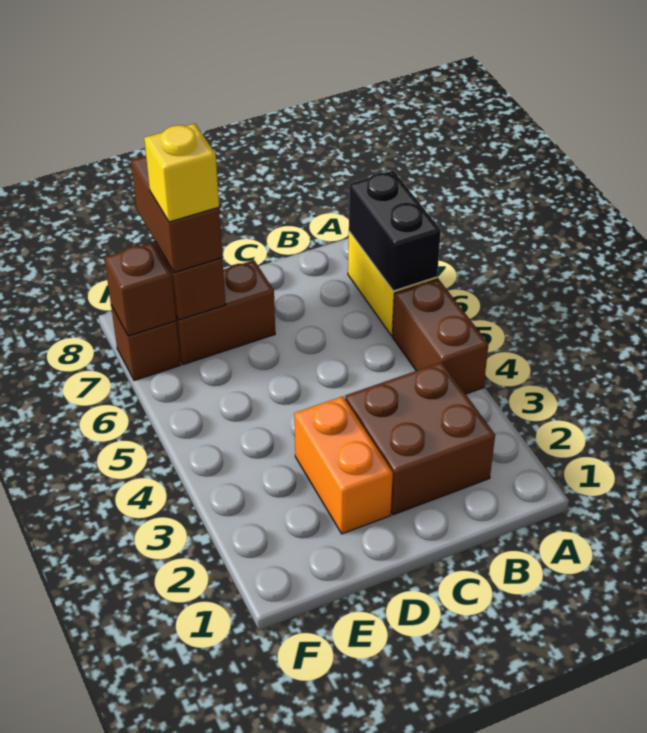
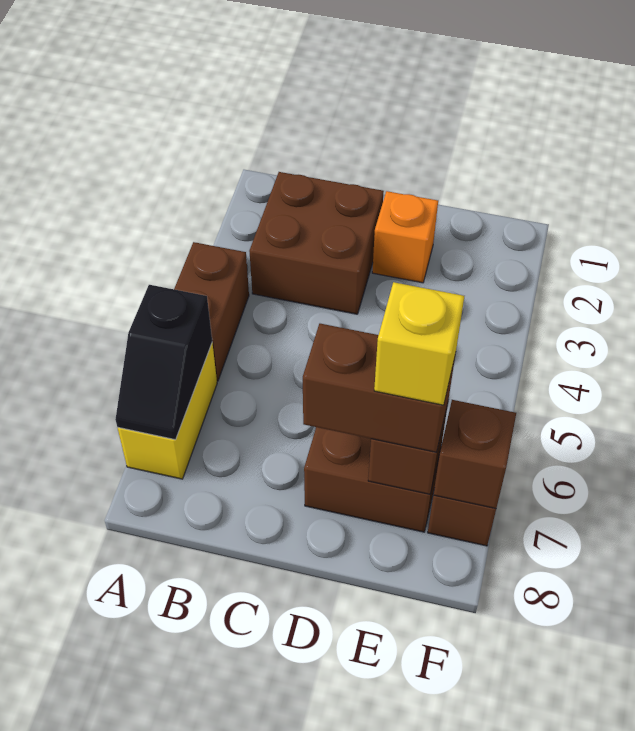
black brick A6:A7 level 2 -> black slope A6:A7 level 2 top 6
orange brick D2:D3 level 1 -> orange brick D2 level 1
brown brick E7:E8 level 3 -> brown brick D7:E7 level 3

